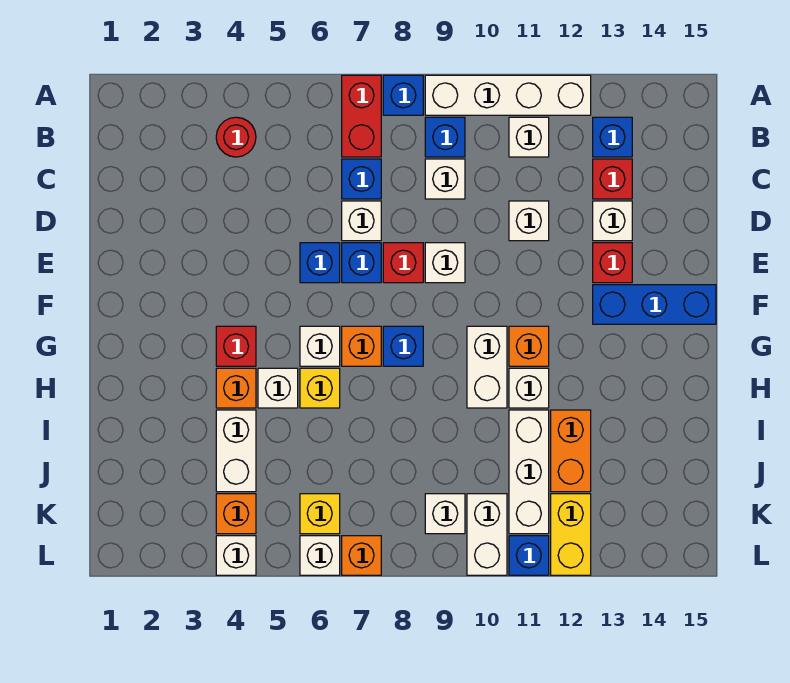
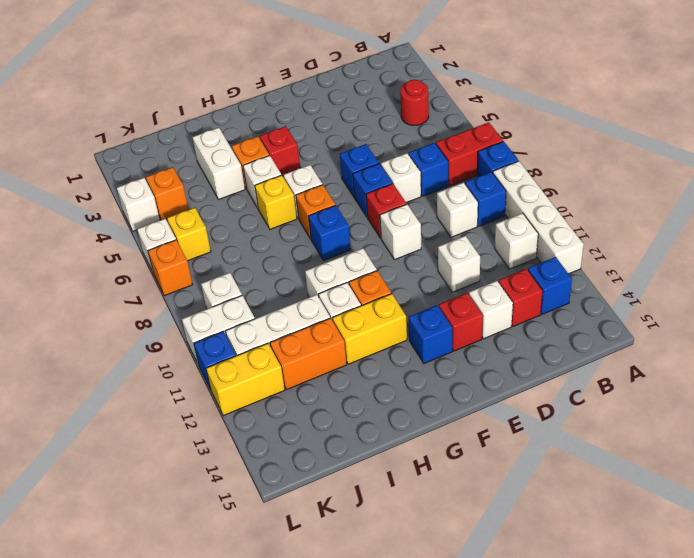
blue brick F13:F15 level 1 -> blue brick F13 level 1
none -> yellow brick G12:H12 level 1
white brick I4:J4 level 1 -> white brick I3:I4 level 1

